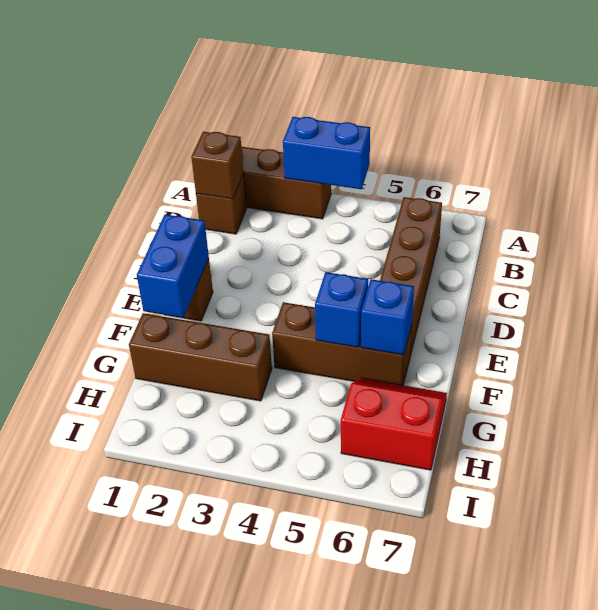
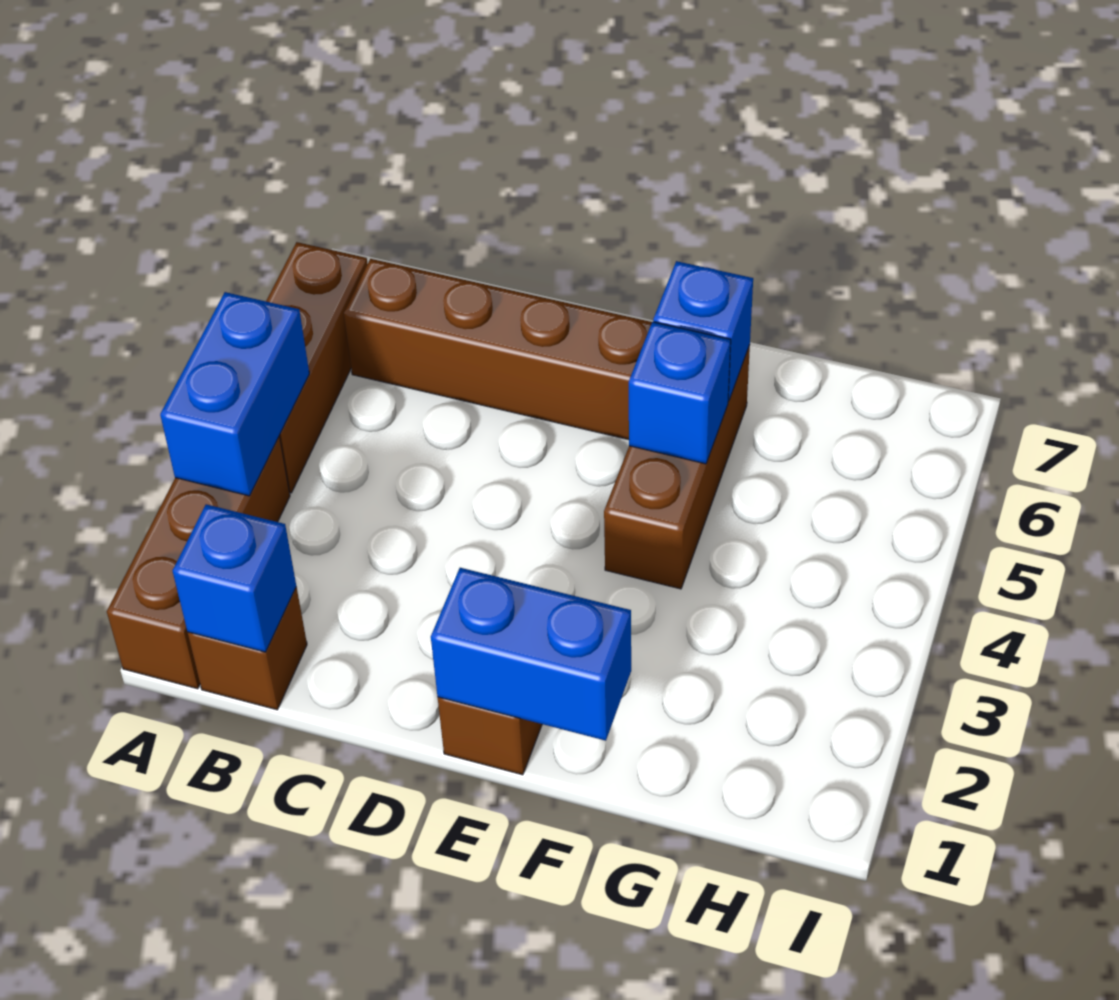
brown brick B1 level 2 -> blue brick B1 level 2
brown brick G1:G3 level 1 -> brown brick A4:A6 level 1
red slope G6:H7 level 1 top H -> none

